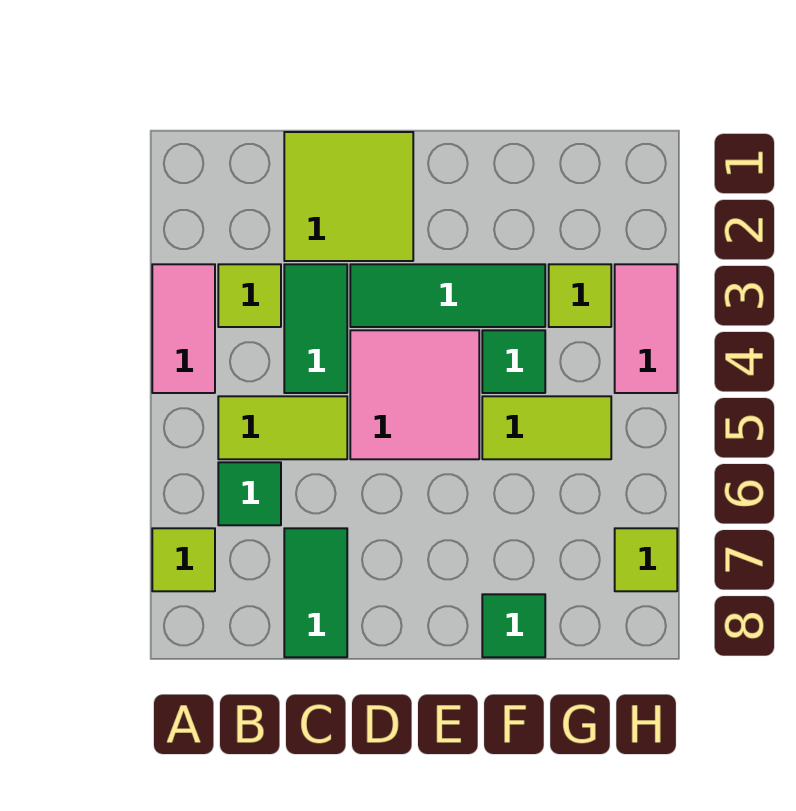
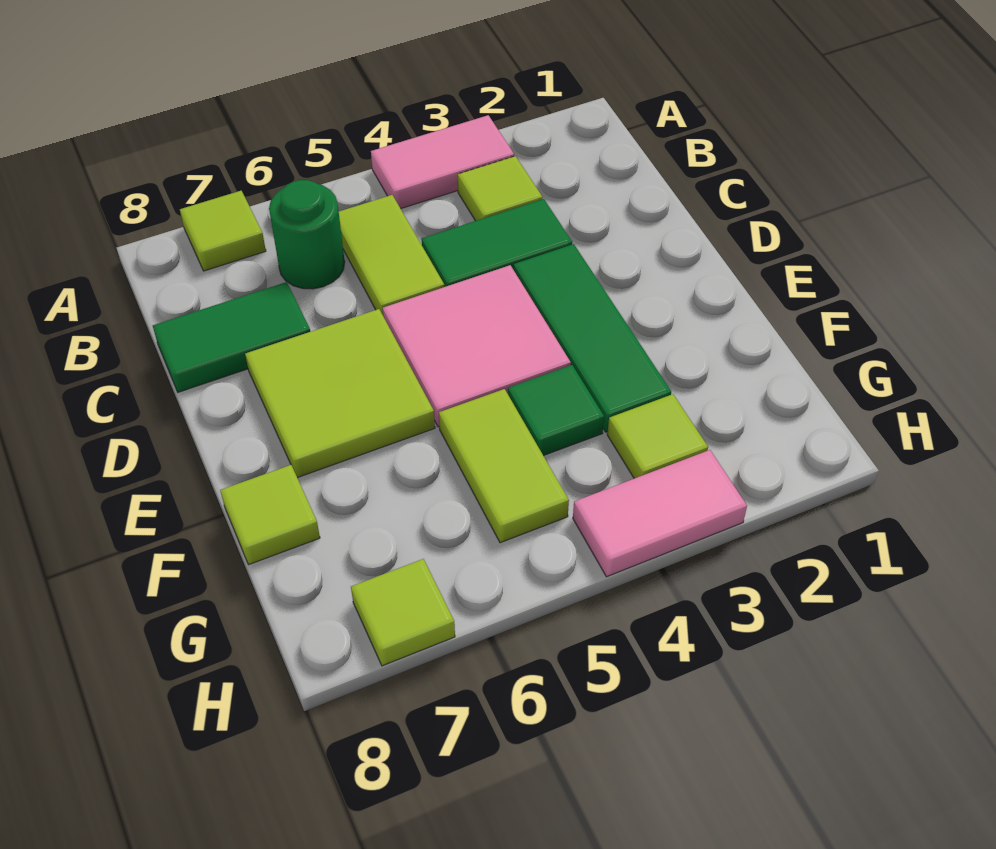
green tile B6 level 1 -> green round brick B6 level 1
lime tile C1:D2 level 1 -> lime tile D6:E7 level 1
green tile F8 level 1 -> lime tile F8 level 1

